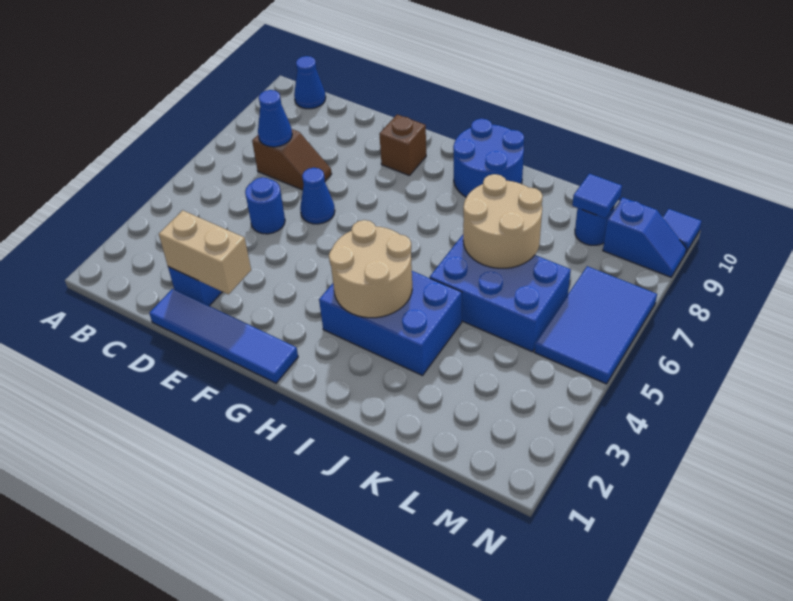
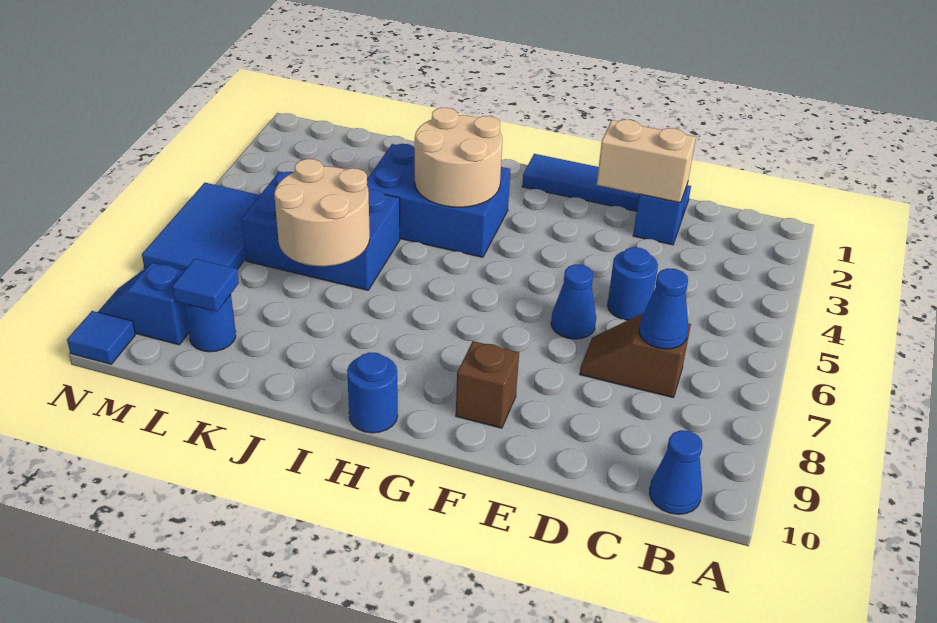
blue round brick H9:I10 level 1 -> blue round brick H10 level 1

